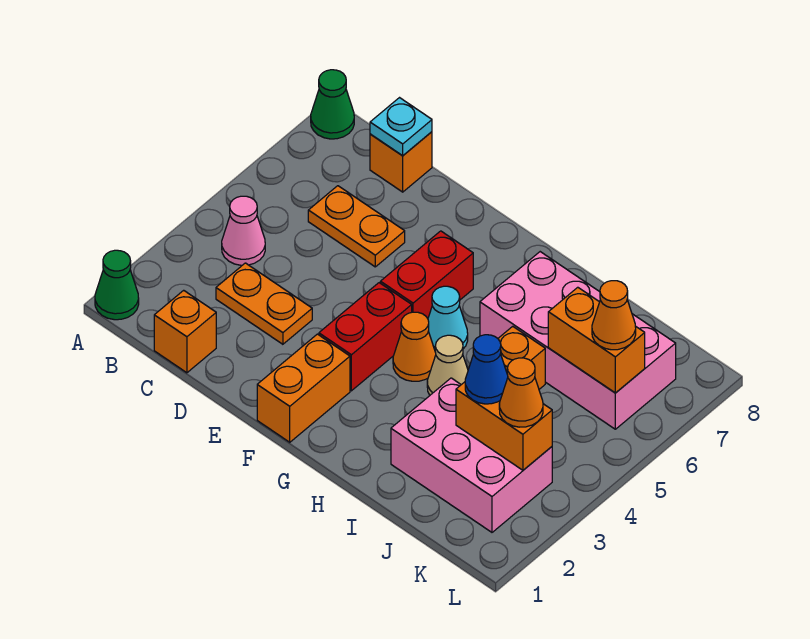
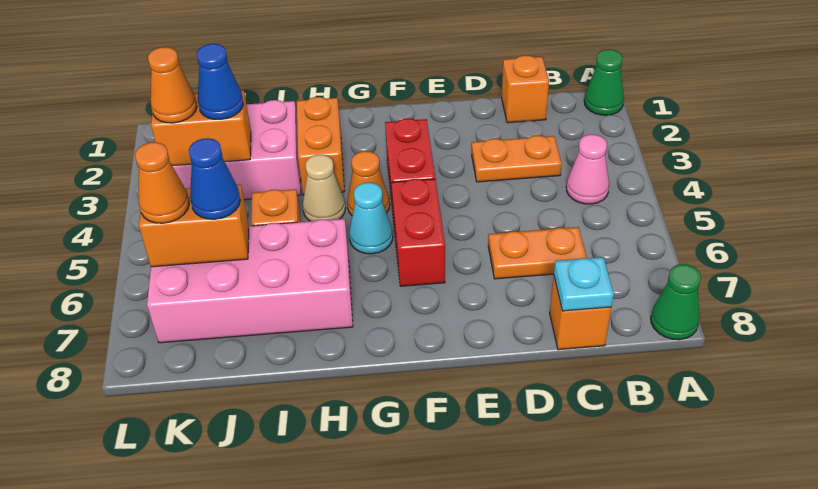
orange brick F1:F2 level 1 -> orange brick H2:H3 level 1
none -> blue cone J6 level 3

